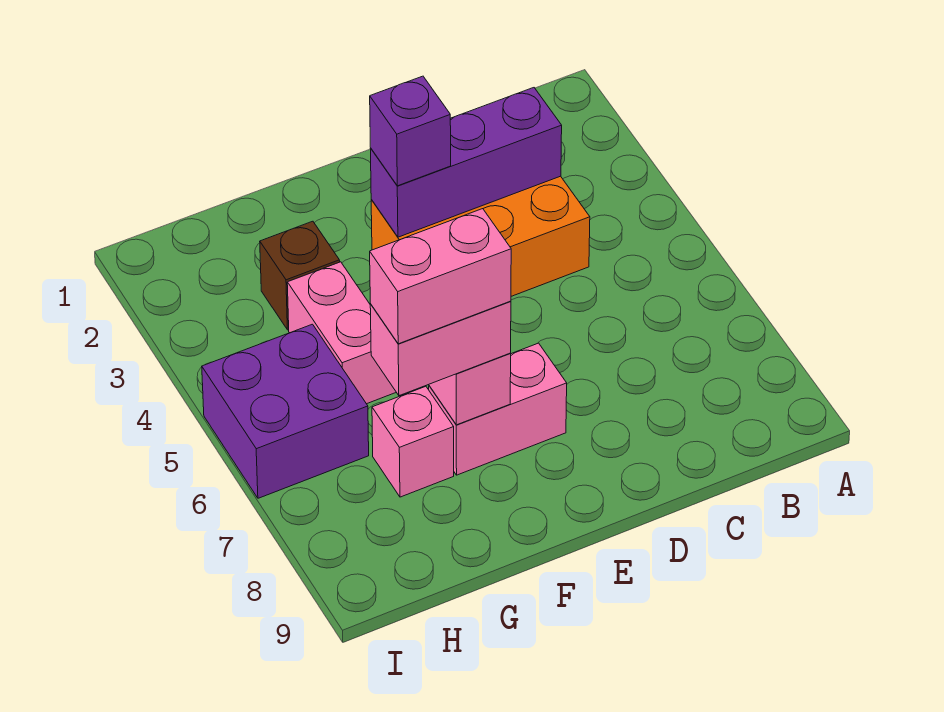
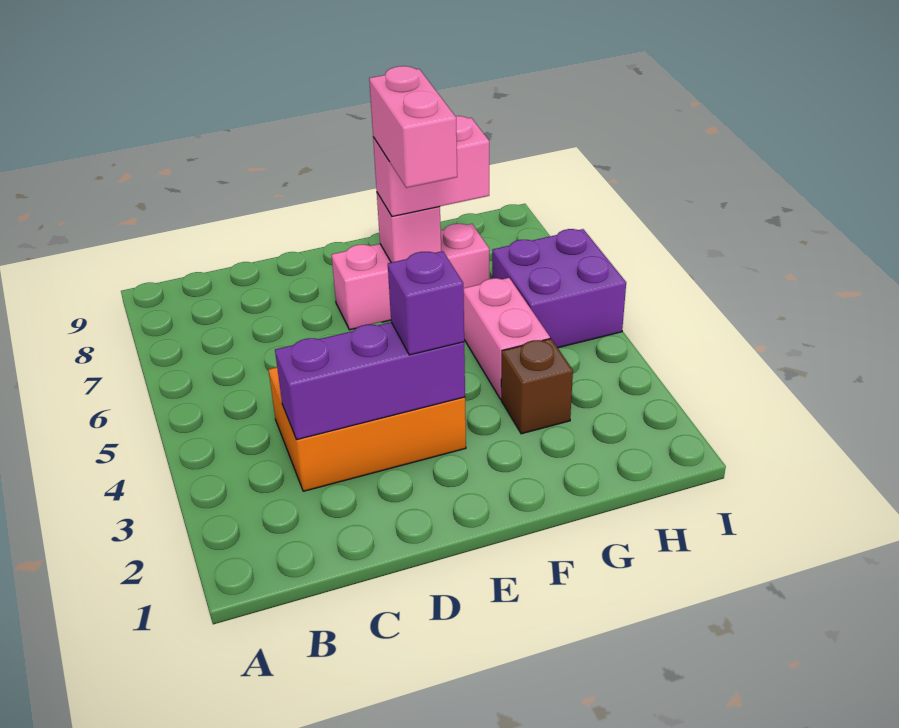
pink brick F7:G7 level 4 -> pink brick F6:F7 level 4

